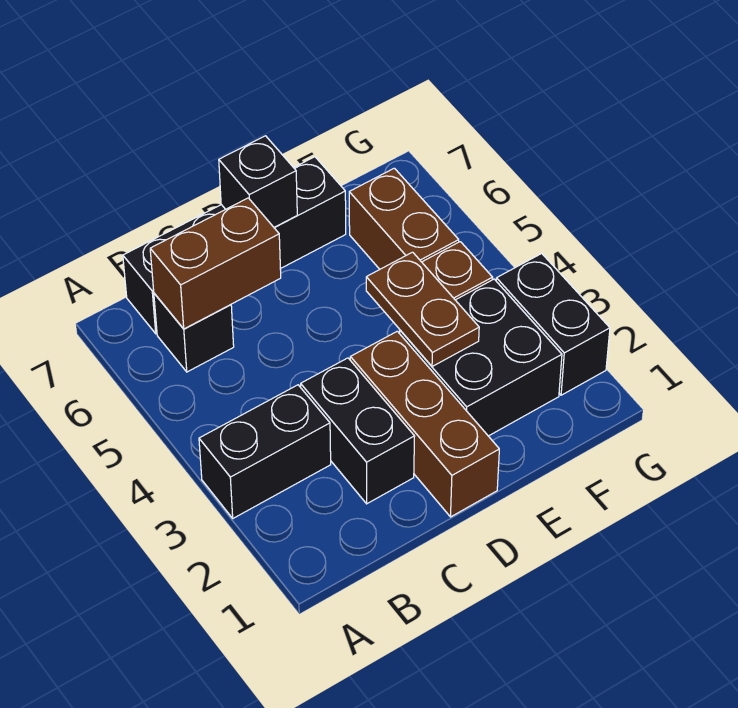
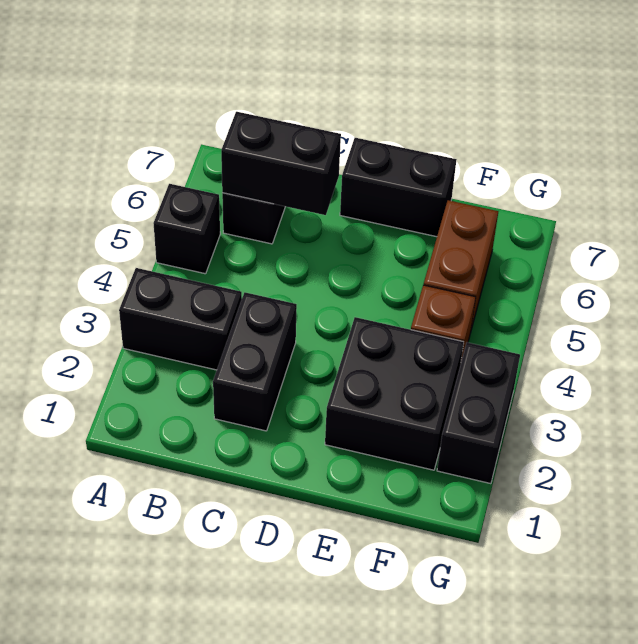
brown brick B6:C6 level 2 -> black brick B6:C6 level 2
black brick B7:E7 level 1 -> black brick D7:E7 level 1
brown brick D1:D3 level 1 -> none
black brick D7 level 2 -> black brick A5 level 1
brown plate E3:E4 level 2 -> none

